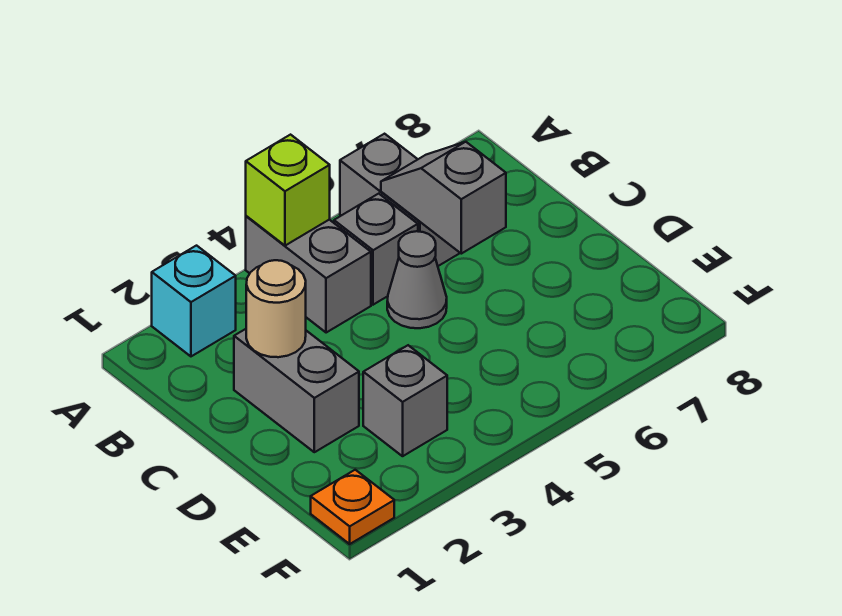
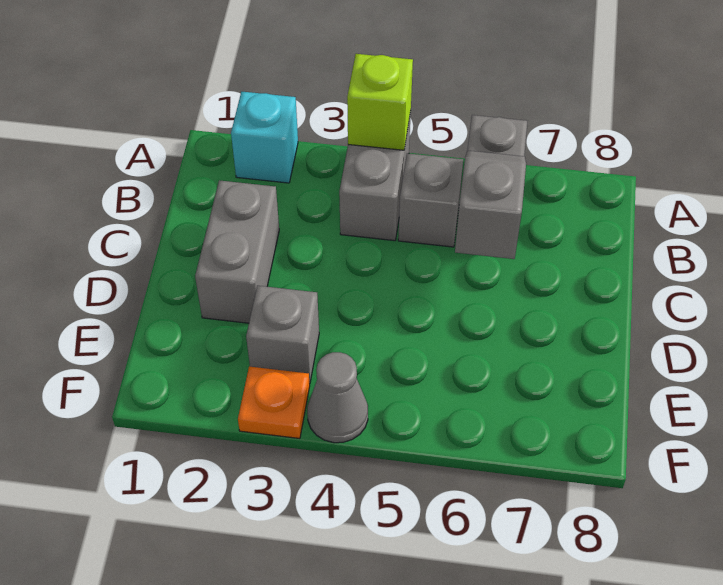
tan round brick C2 level 2 -> none
grey cone C5 level 1 -> grey cone F4 level 1
orange plate F1 level 1 -> orange plate F3 level 1

